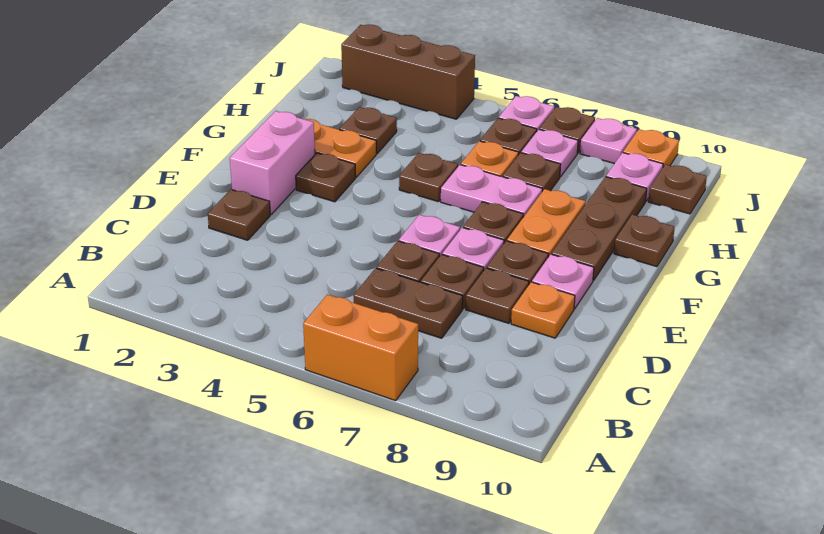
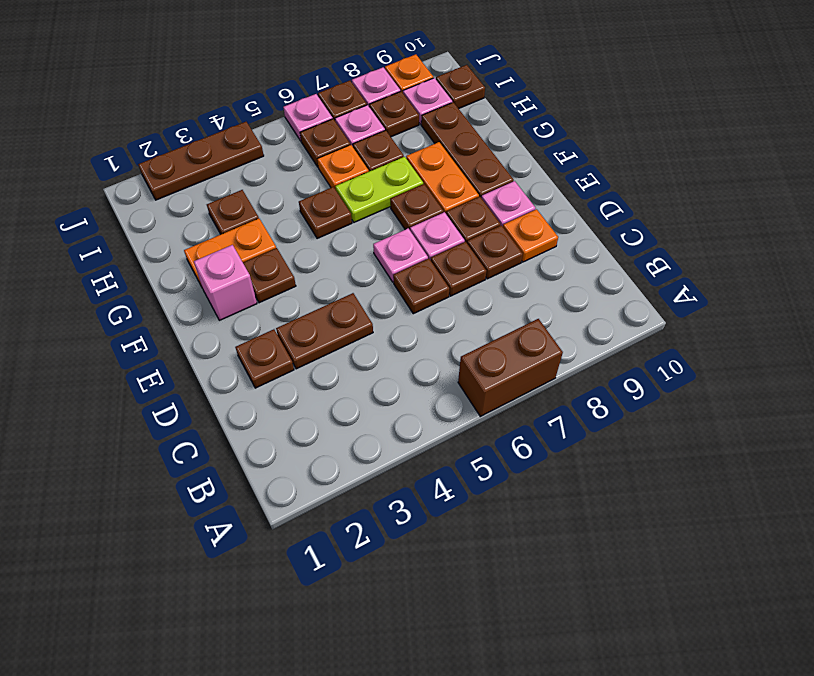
orange brick A6:A7 level 1 -> brown brick A6:A7 level 1
brown plate C6:C7 level 1 -> brown plate D3:D4 level 1
pink brick E2:F2 level 1 -> pink brick F2 level 1
pink plate G6:G7 level 1 -> lime plate G6:G7 level 1
brown plate G10 level 1 -> brown plate I8 level 1
brown brick J2:J4 level 1 -> brown plate J2:J4 level 1

